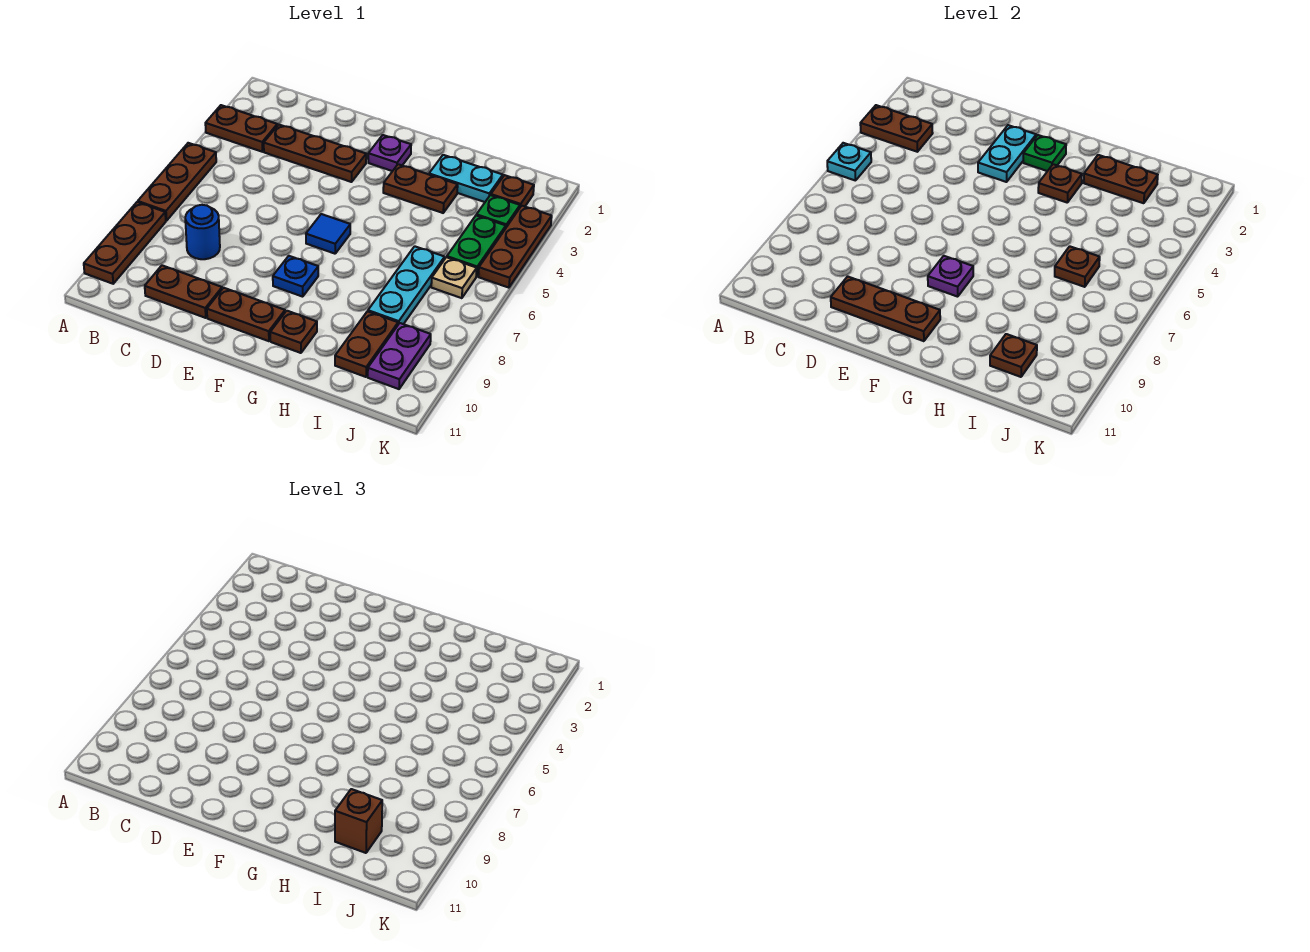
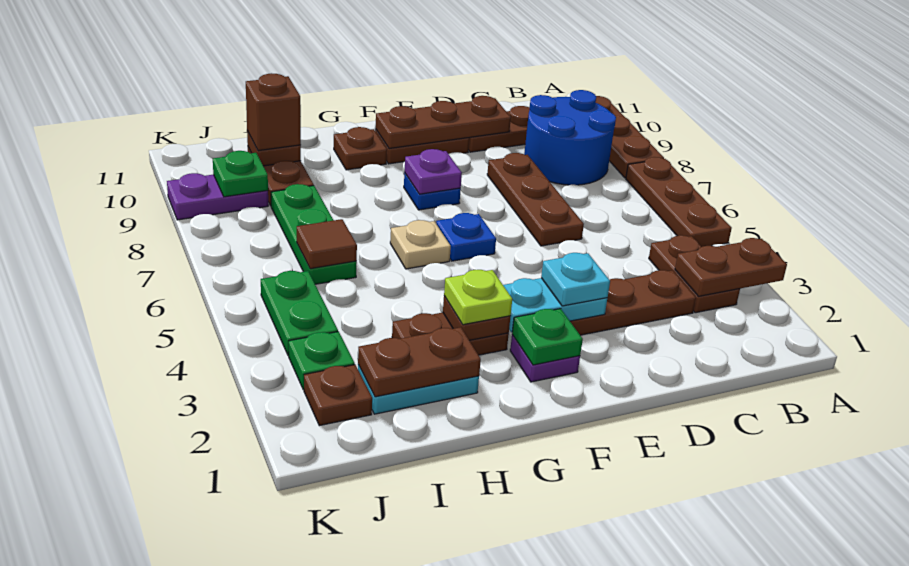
brown plate A3:B3 level 1 -> brown plate B3:B4 level 1
cyan plate A5 level 2 -> cyan plate E3 level 3
blue round brick C8 level 1 -> blue round brick B8:C9 level 1
cyan plate E2:E3 level 2 -> cyan plate E3:F3 level 2
blue tile F6 level 1 -> blue plate F6 level 1
none -> lime plate G3 level 3
cyan plate I6:I8 level 1 -> green plate I6:I8 level 1
brown plate I6 level 2 -> brown tile I6 level 2
tan plate J6 level 1 -> tan plate G6 level 1
purple plate J9:J10 level 1 -> purple plate J9:K9 level 1
none -> green plate J9 level 2
brown plate K3:K5 level 1 -> brown plate D6:D8 level 1

